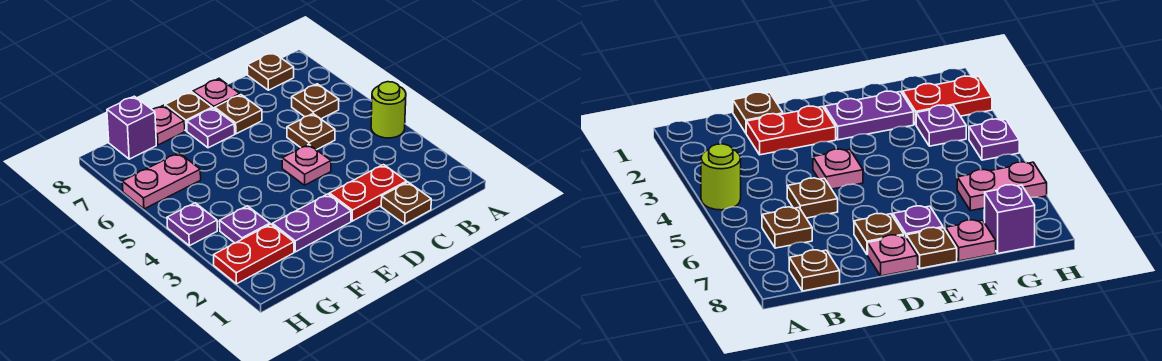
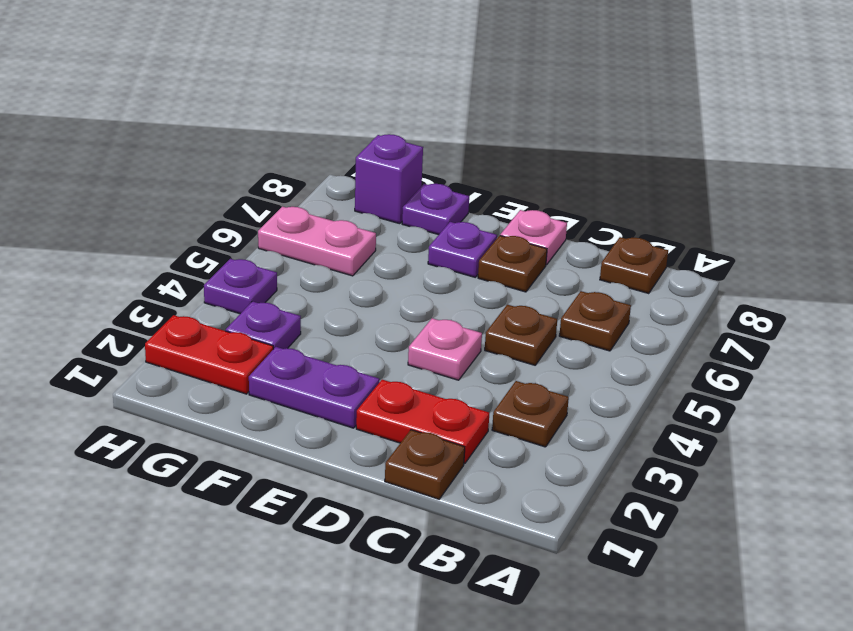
lime round brick A4 level 1 -> none
brown plate E8 level 1 -> brown plate B3 level 1
pink plate F8 level 1 -> purple plate F8 level 1

